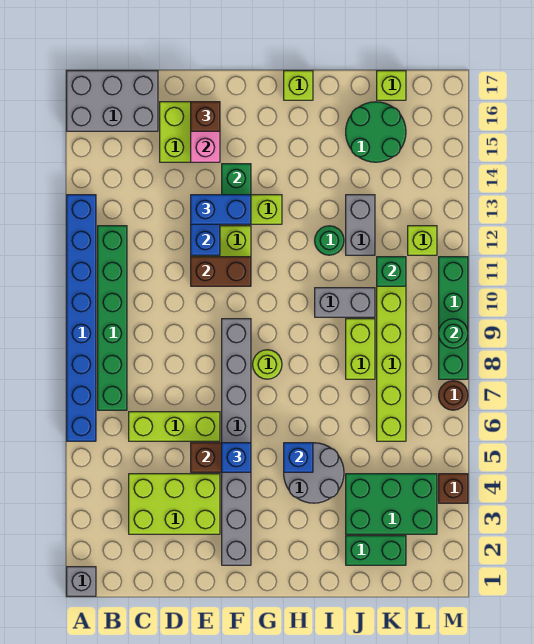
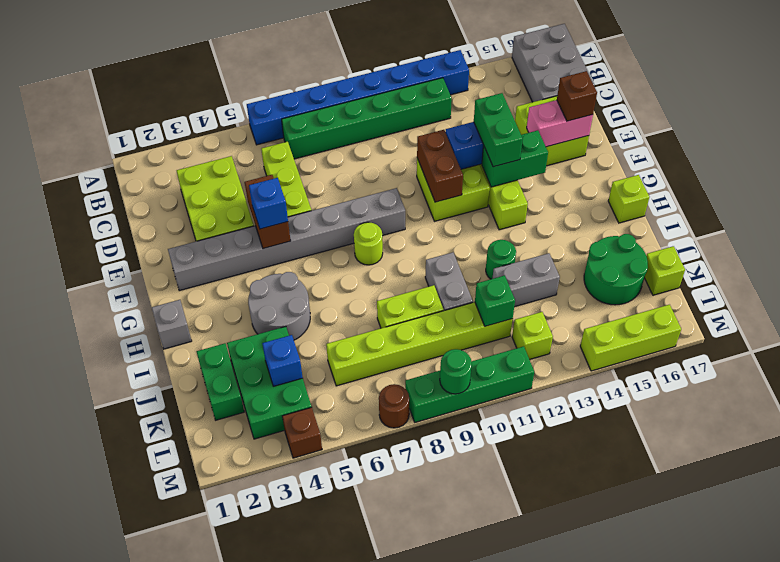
grey brick A1 level 1 -> grey brick H1 level 1
blue brick E13:F13 level 3 -> green brick E13:F13 level 3
blue brick H5 level 2 -> blue brick K4 level 2
none -> lime brick M14:M16 level 1

